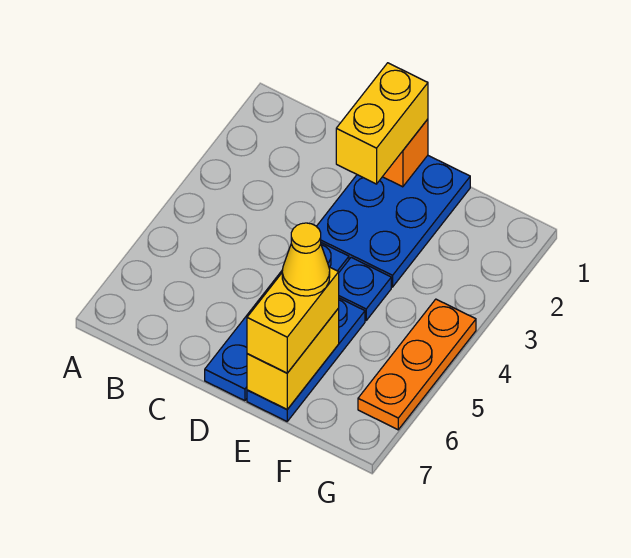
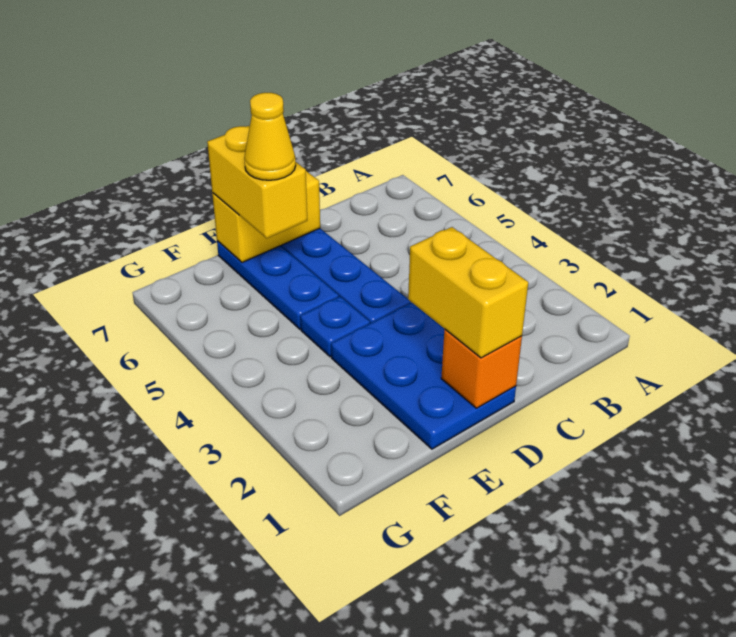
yellow brick E6:E7 level 2 -> yellow brick D7:E7 level 2
orange plate G4:G6 level 1 -> none

